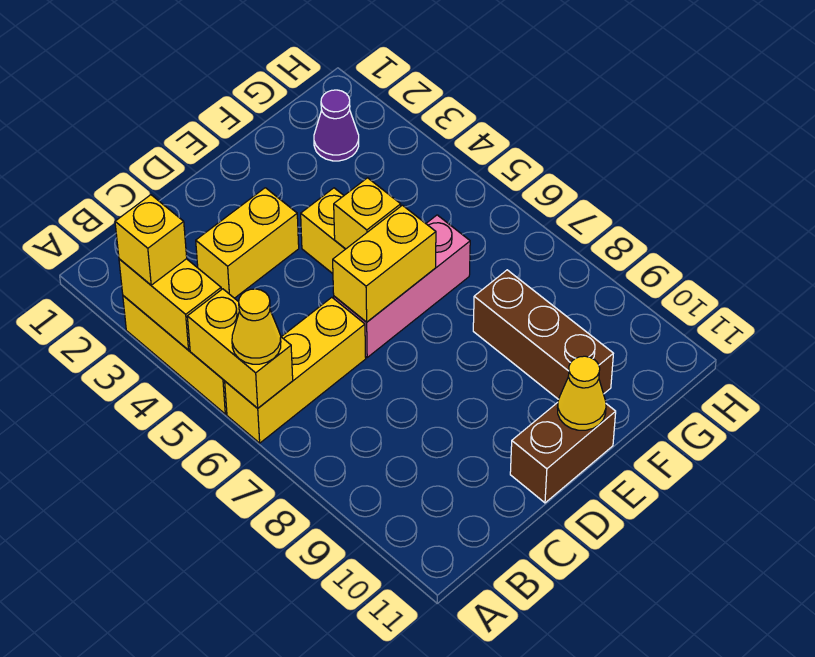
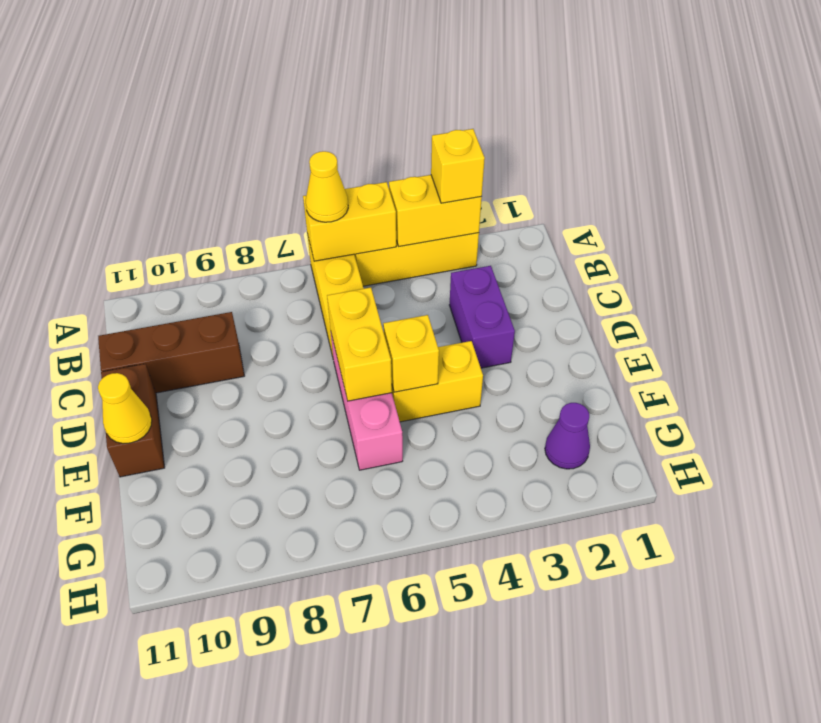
yellow brick C3:D3 level 1 -> purple brick C3:D3 level 1
brown brick F8:F10 level 1 -> brown brick C9:C11 level 1

